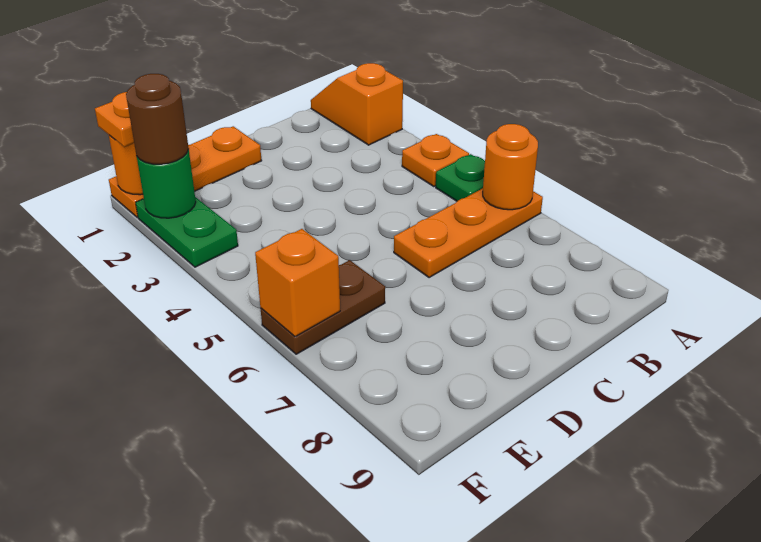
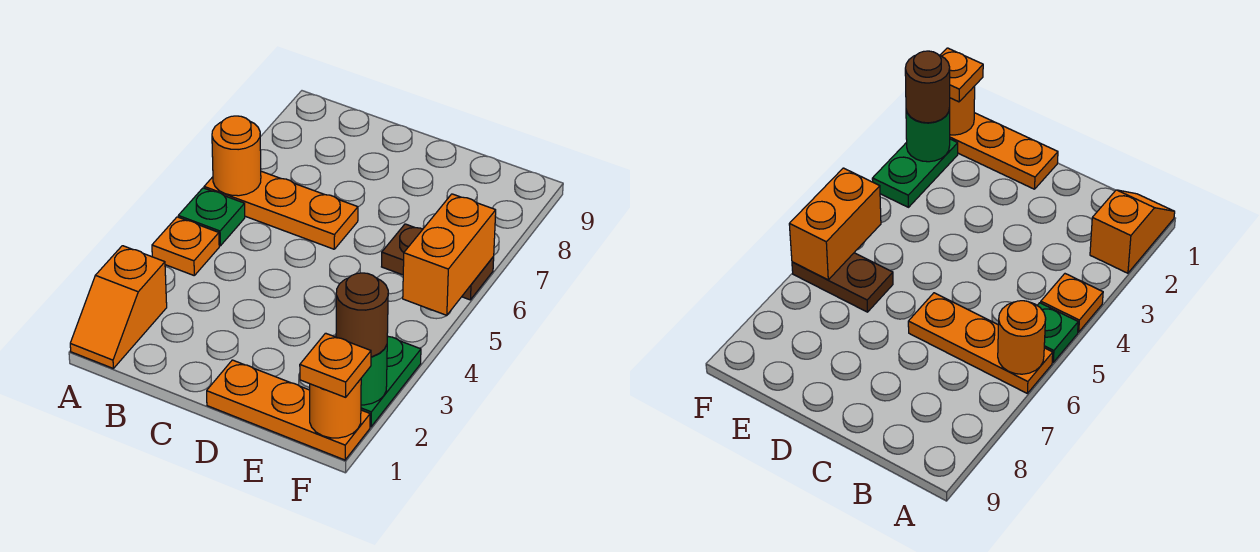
orange brick F6 level 2 -> orange brick F5:F6 level 2

